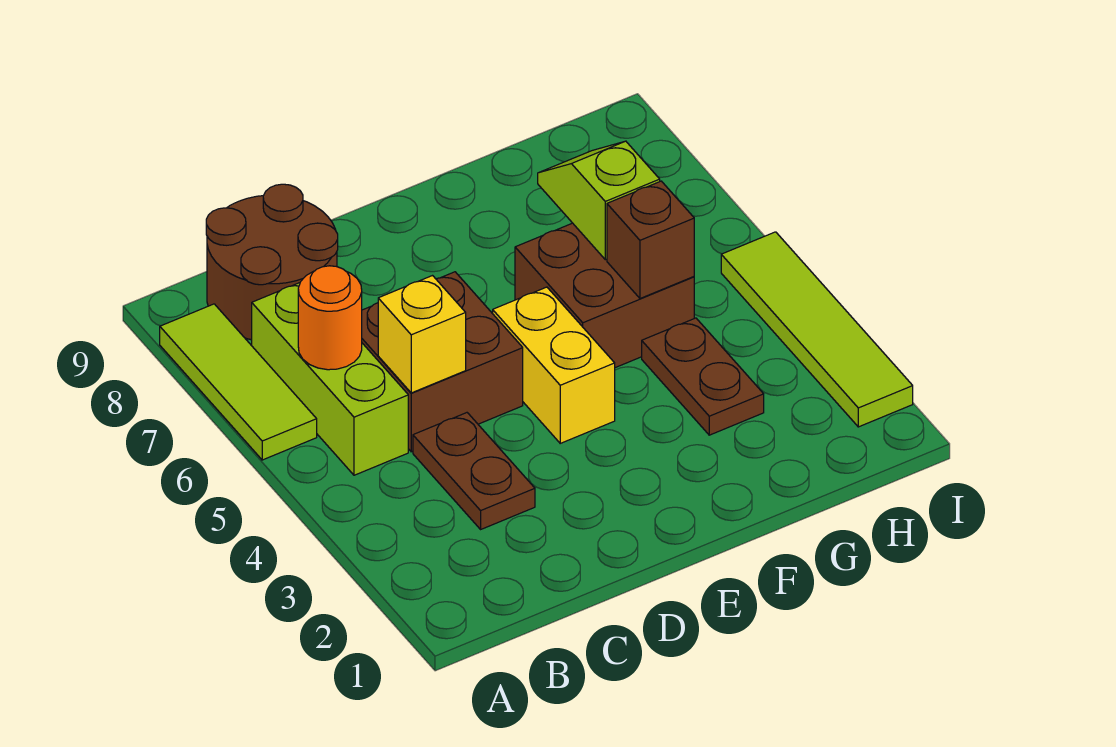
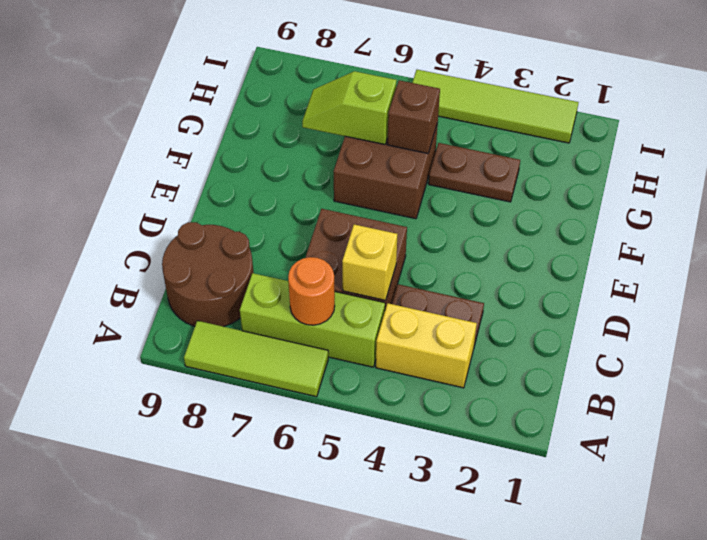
yellow brick E4:E5 level 1 -> yellow brick B3:B4 level 1

